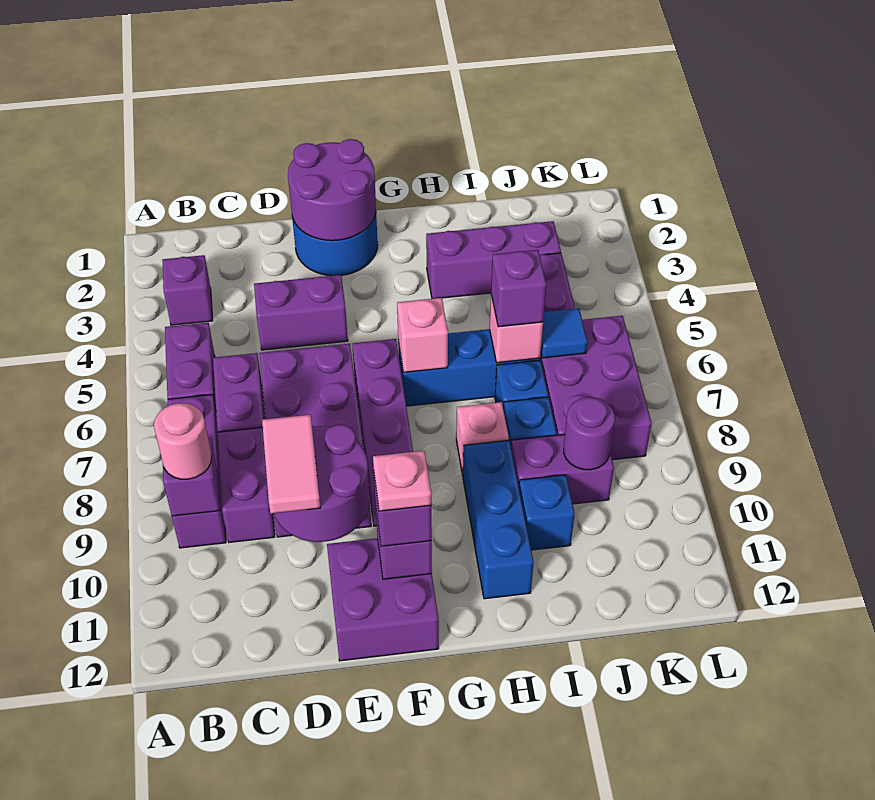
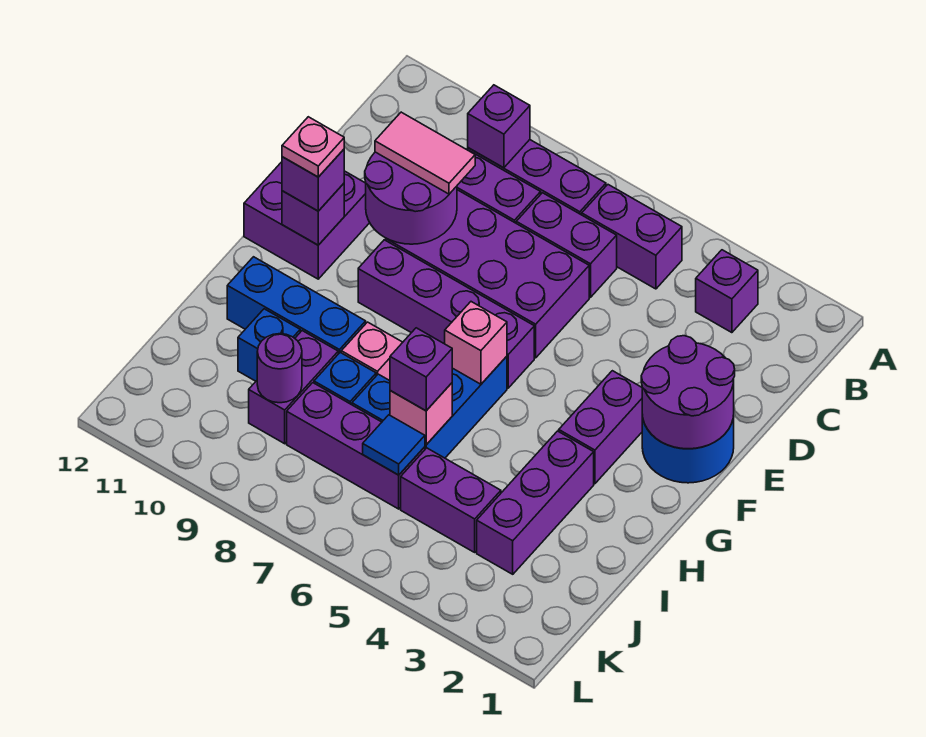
pink round brick B9 level 3 -> none
purple brick D4:E4 level 1 -> purple brick F3:G3 level 1
purple brick J6:K8 level 1 -> purple brick J6:J8 level 1

